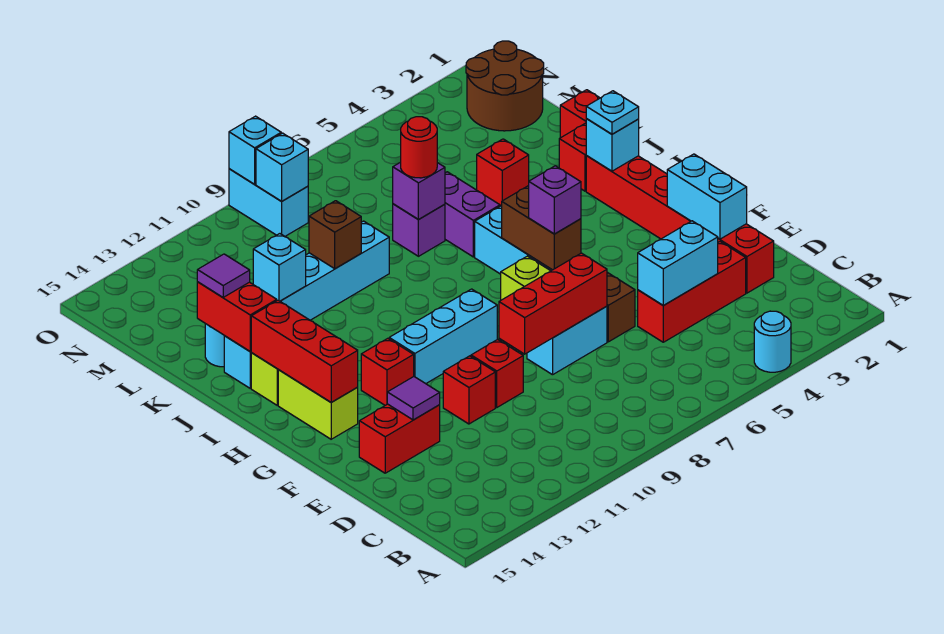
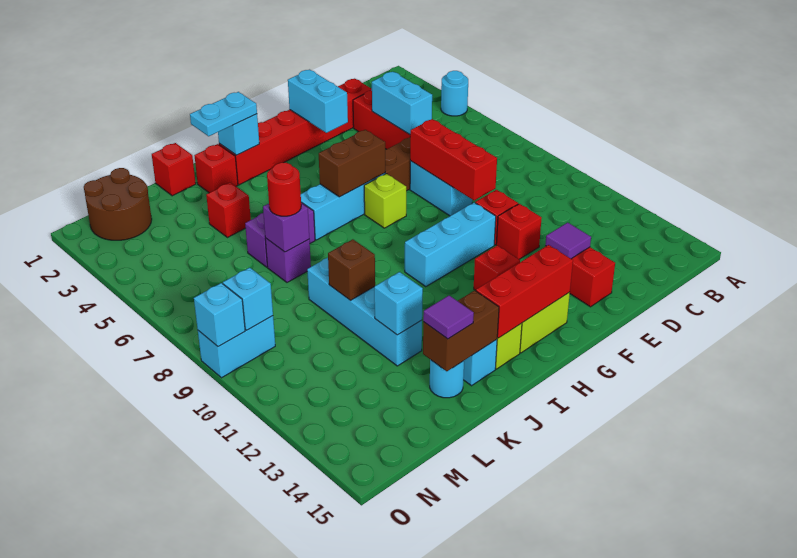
cyan brick E2:F2 level 2 -> cyan brick F2:F3 level 2
purple brick G6 level 3 -> none
cyan brick G9:G11 level 1 -> cyan brick F10:H10 level 1
cyan plate I2 level 3 -> cyan plate I2:J2 level 3
red brick J14:K14 level 2 -> brown brick J14:K14 level 2

